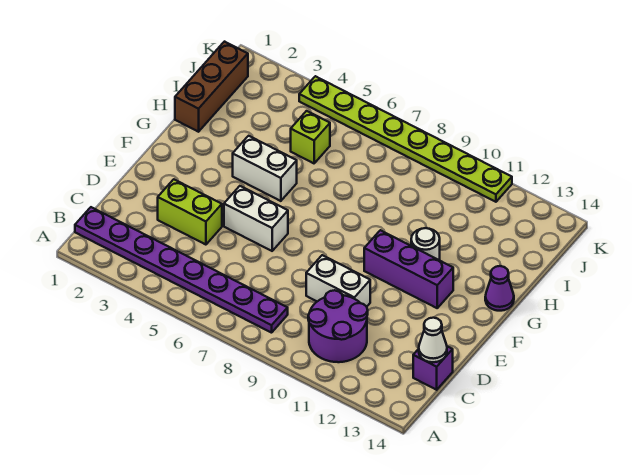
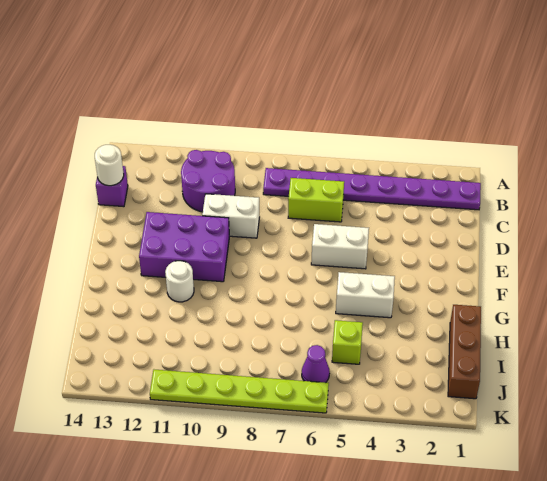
white cone C14 level 2 -> white round brick C14 level 2
lime brick D3:D4 level 1 -> lime brick C6:C7 level 1
purple brick F10:F12 level 1 -> purple brick E10:F12 level 1
purple cone G14 level 1 -> purple cone J6 level 1
lime plate K4:K11 level 1 -> lime plate K6:K11 level 1

